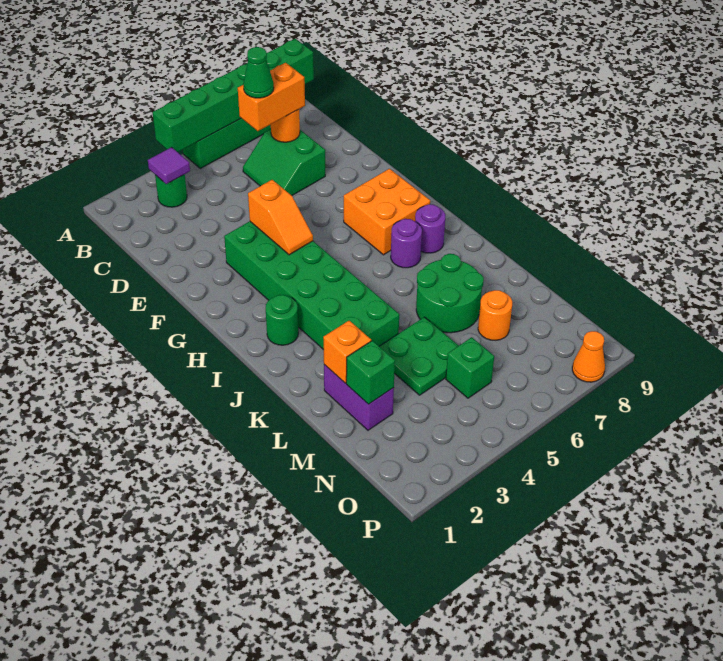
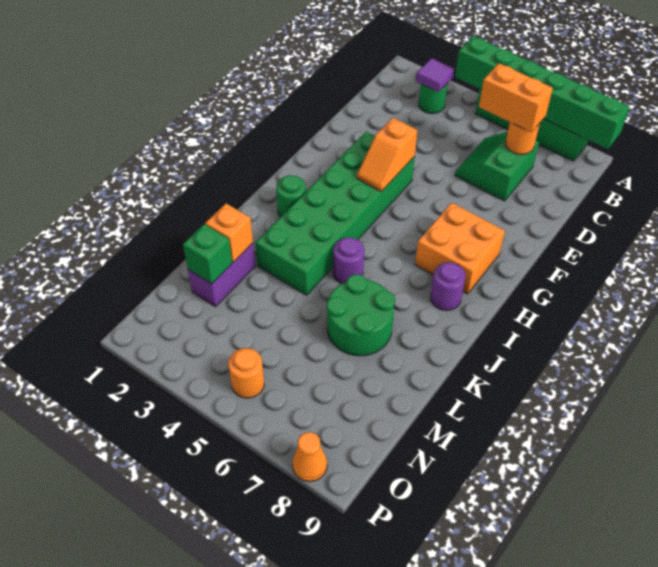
green cone C6 level 4 -> none
purple round brick I7 level 1 -> purple round brick J5 level 1
green plate L4:M5 level 1 -> none
orange round brick M7 level 1 -> orange round brick O5 level 1
green brick N5 level 1 -> none

